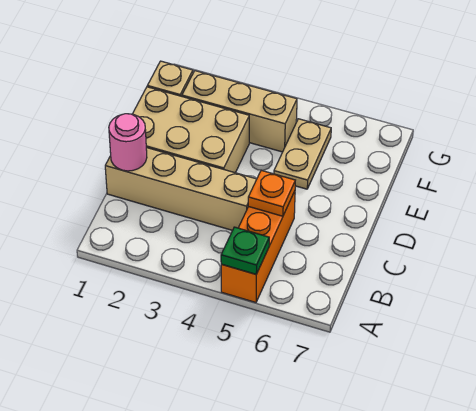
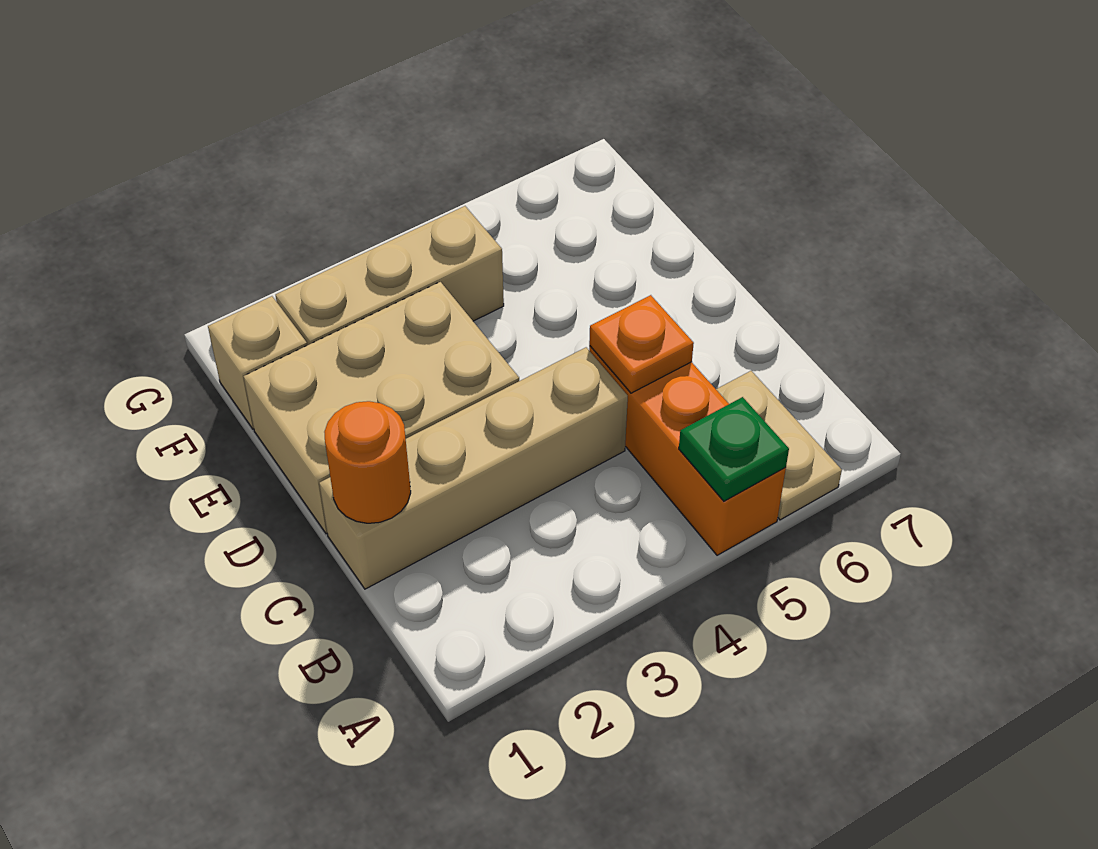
pink round brick C1 level 2 -> orange round brick C1 level 2
tan plate E5:F5 level 1 -> tan plate A6:B6 level 1

